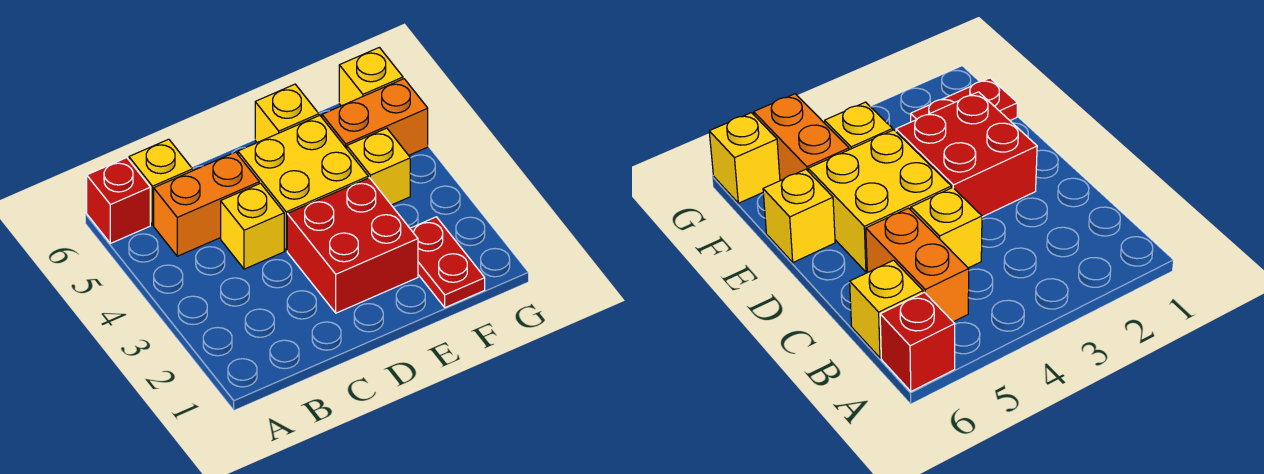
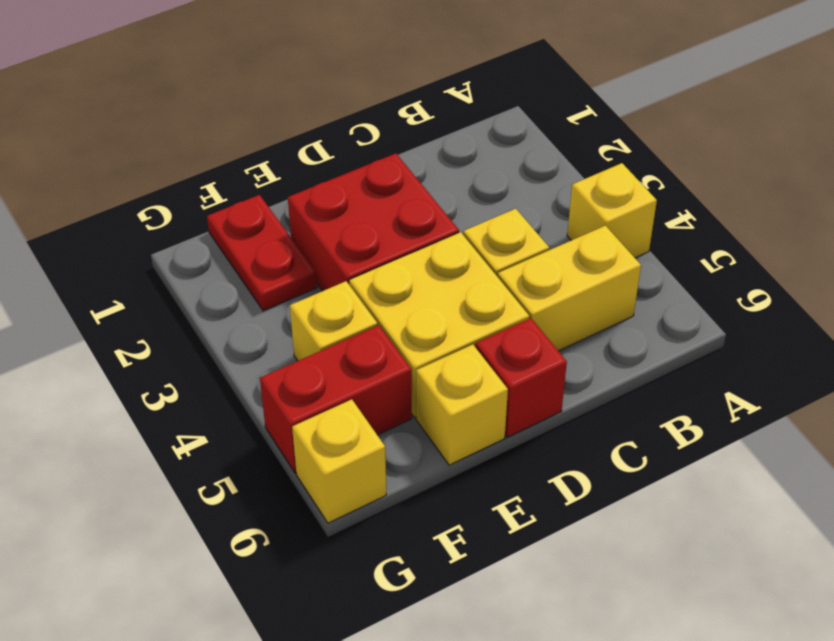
red brick A6 level 1 -> red brick D6 level 1
orange brick B5:C5 level 1 -> yellow brick B5:C5 level 1
yellow brick B6 level 1 -> yellow brick A4 level 1
orange brick F5:G5 level 1 -> red brick F5:G5 level 1

